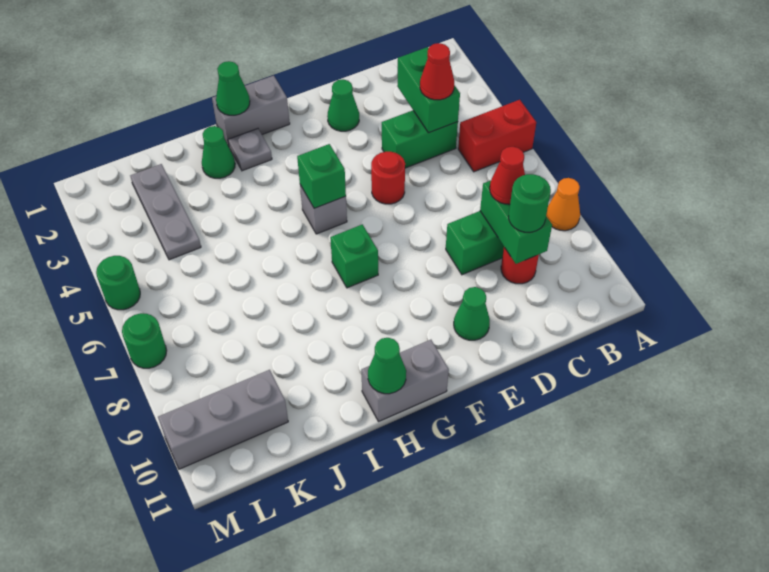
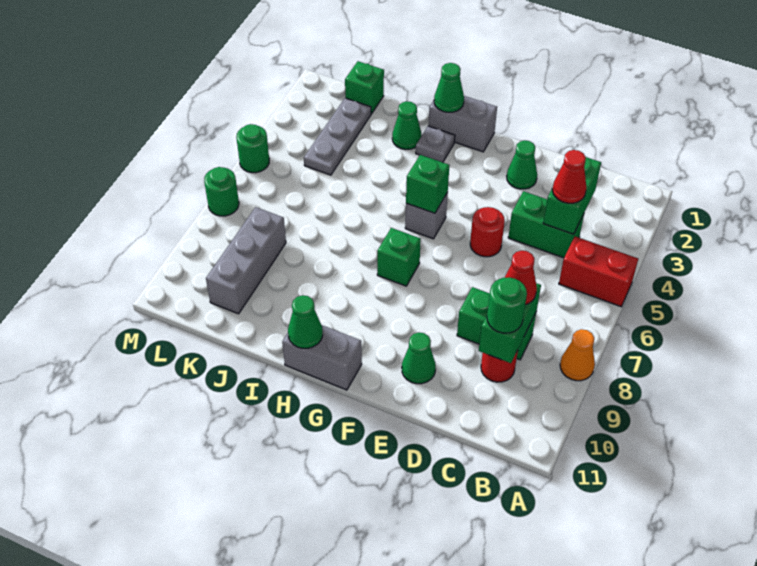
none -> green brick K1 level 1
grey brick K10:M10 level 1 -> grey brick K8:K10 level 1

